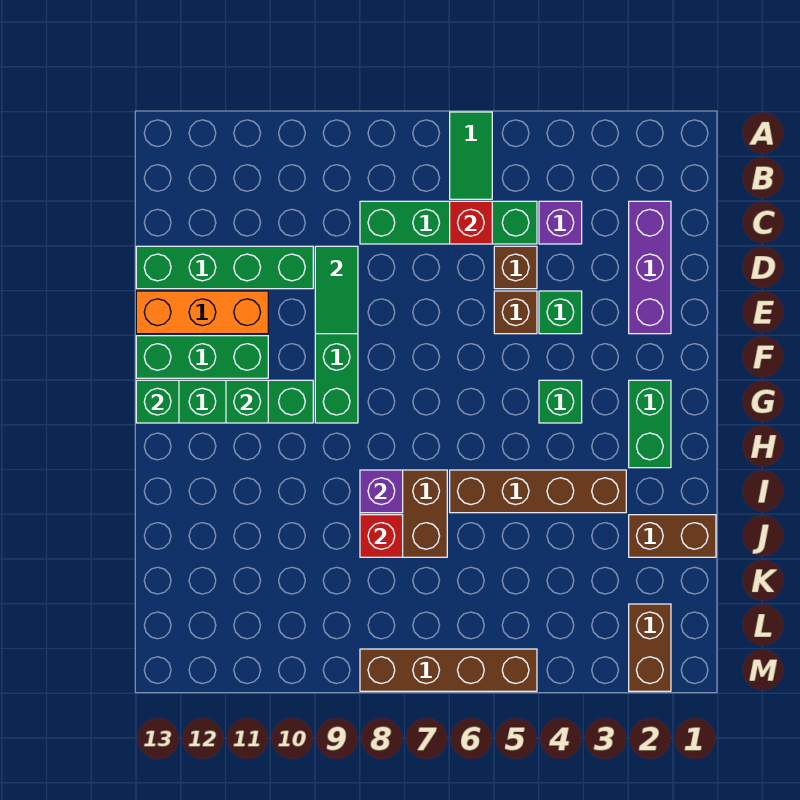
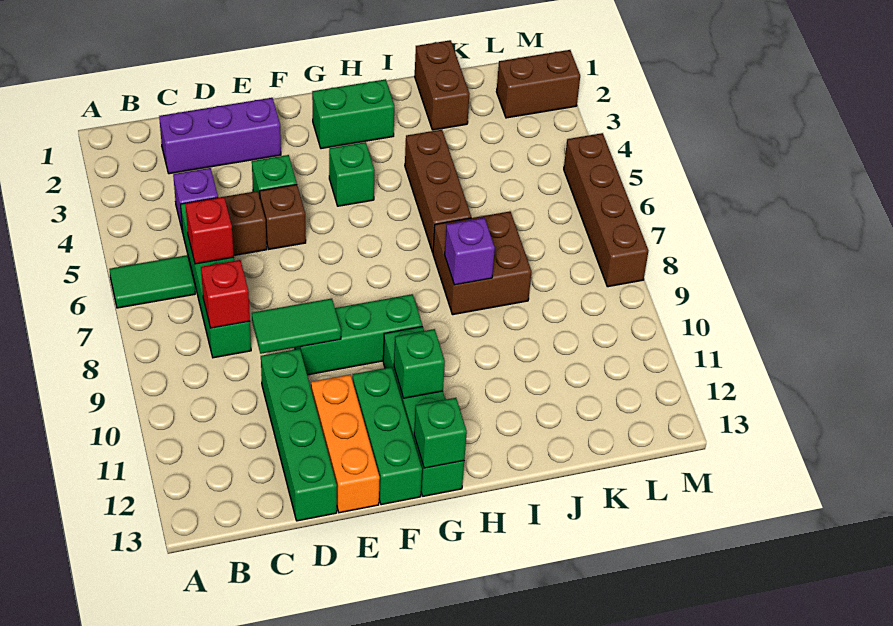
brown brick I3:I6 level 1 -> brown brick I4:I6 level 1
red brick J8 level 2 -> red brick C8 level 2

